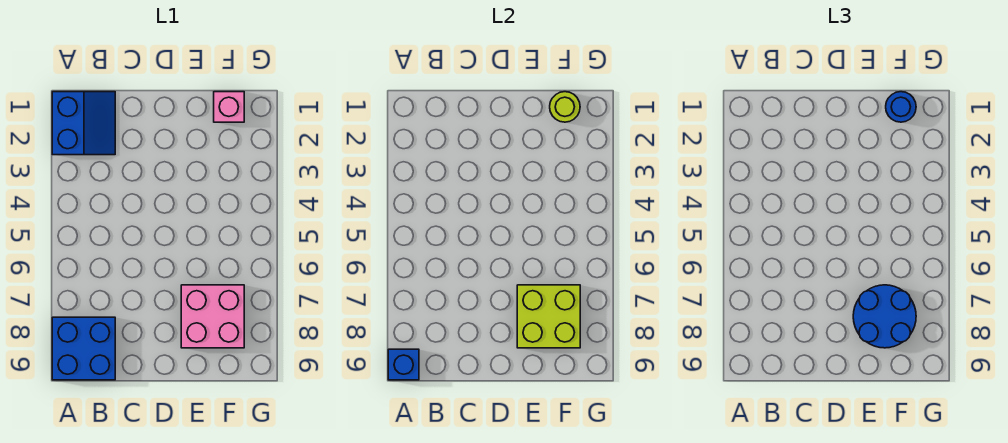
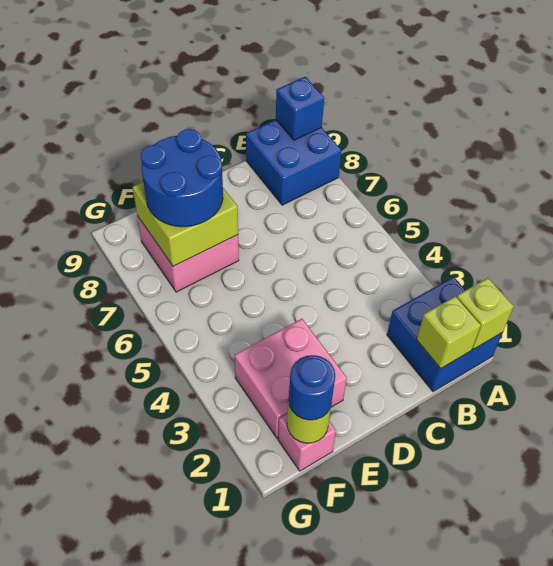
blue slope A1:B2 level 1 top A -> blue brick A1:B2 level 1
none -> lime brick A1 level 2
none -> lime brick B1 level 2
none -> pink brick E2:F3 level 1

